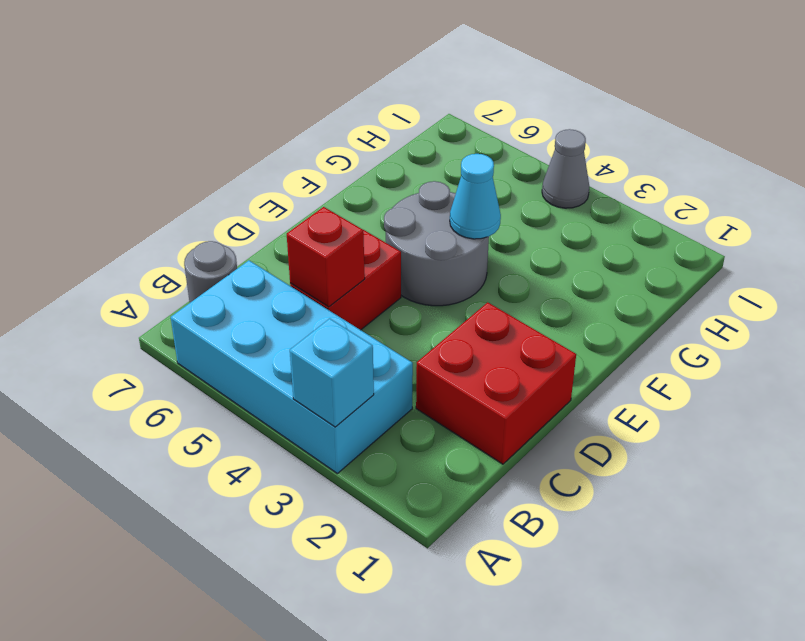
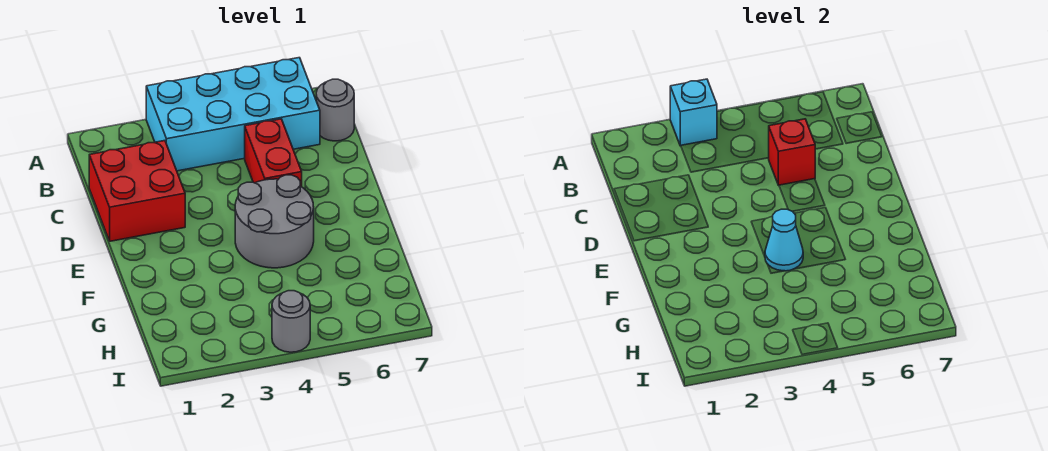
grey cone I4 level 1 -> grey round brick I4 level 1

